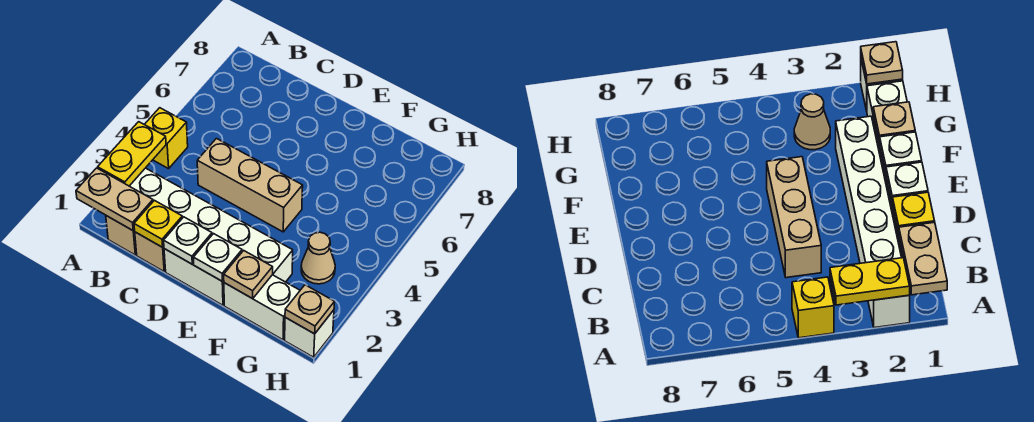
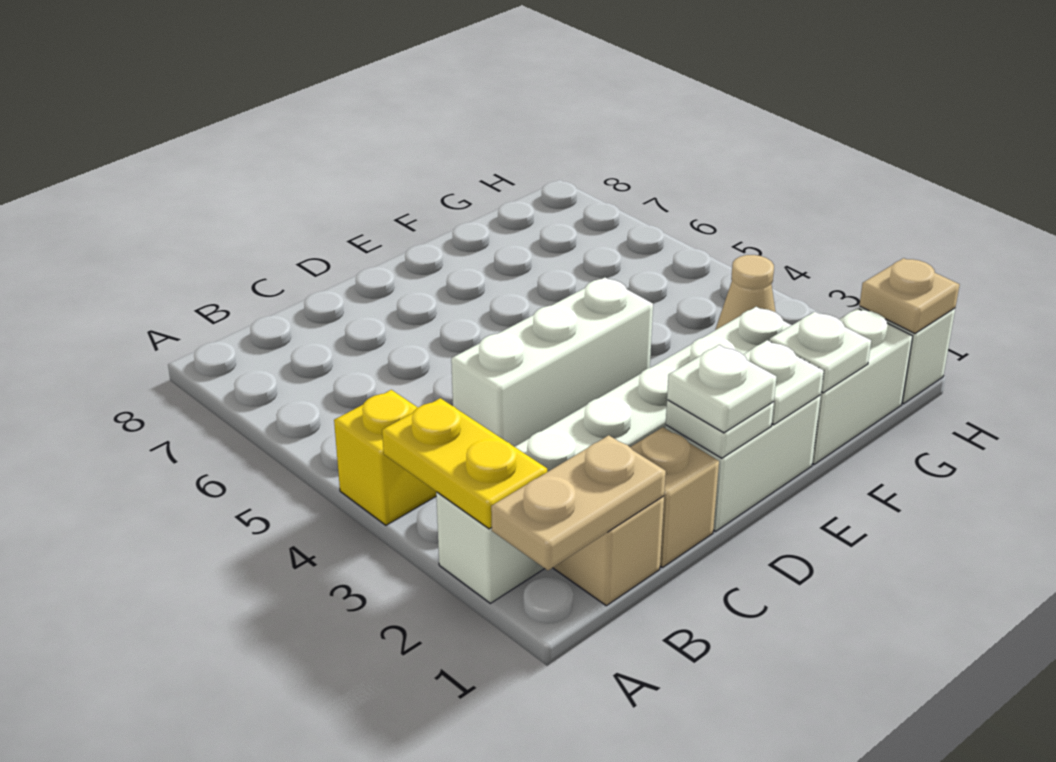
yellow plate C1 level 2 -> none
tan brick C4:E4 level 1 -> white brick C4:E4 level 1
none -> white plate D1 level 3
tan plate F1 level 2 -> white plate F1 level 2

